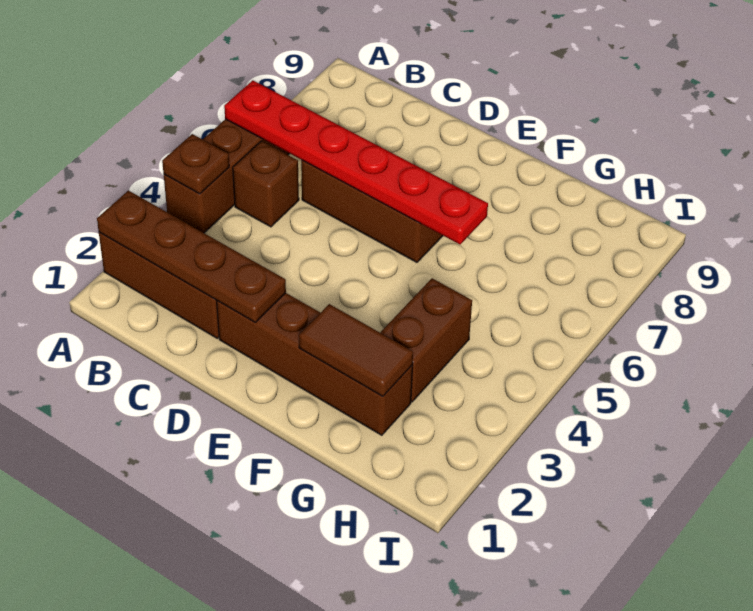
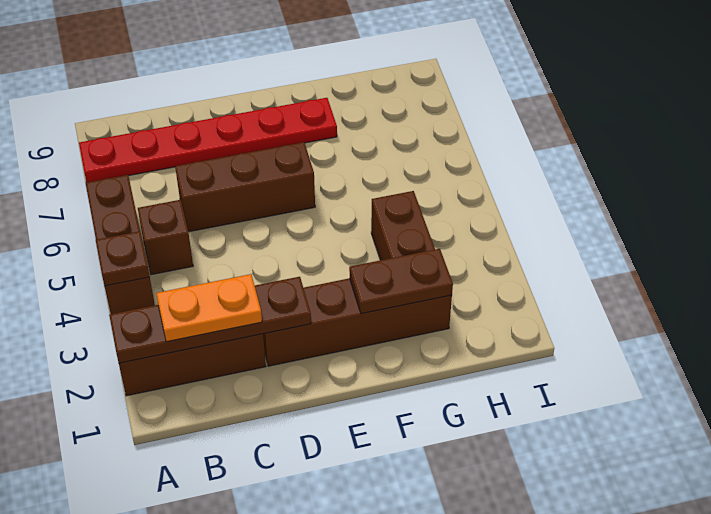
red plate A6:F6 level 2 -> red plate A8:F8 level 1
none -> orange plate B2:C2 level 3
brown tile F2:G2 level 2 -> brown plate F2:G2 level 2

